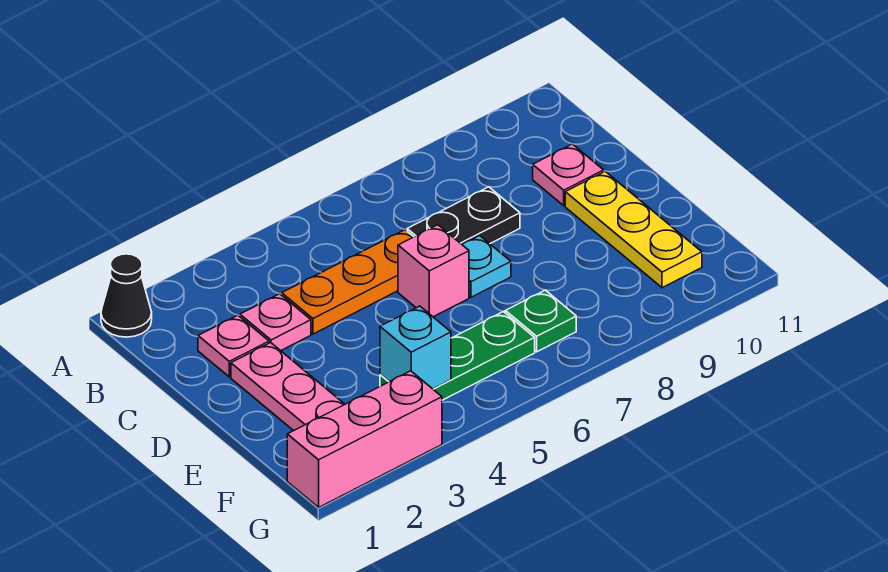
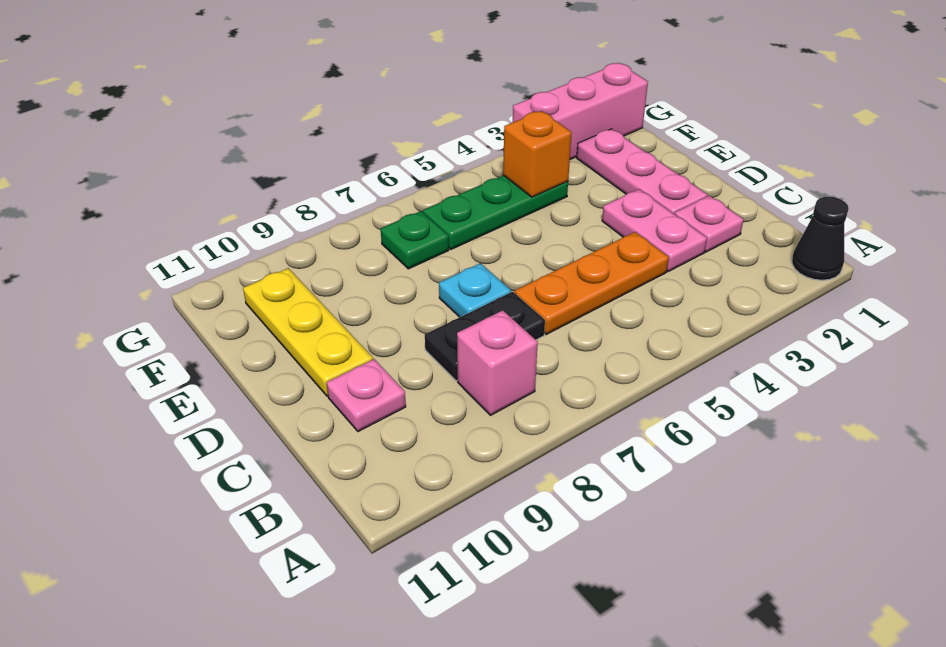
pink plate C3 level 1 -> pink plate C3:D3 level 1
pink brick D6 level 1 -> pink brick B8 level 1
cyan brick F4 level 2 -> orange brick F4 level 2

